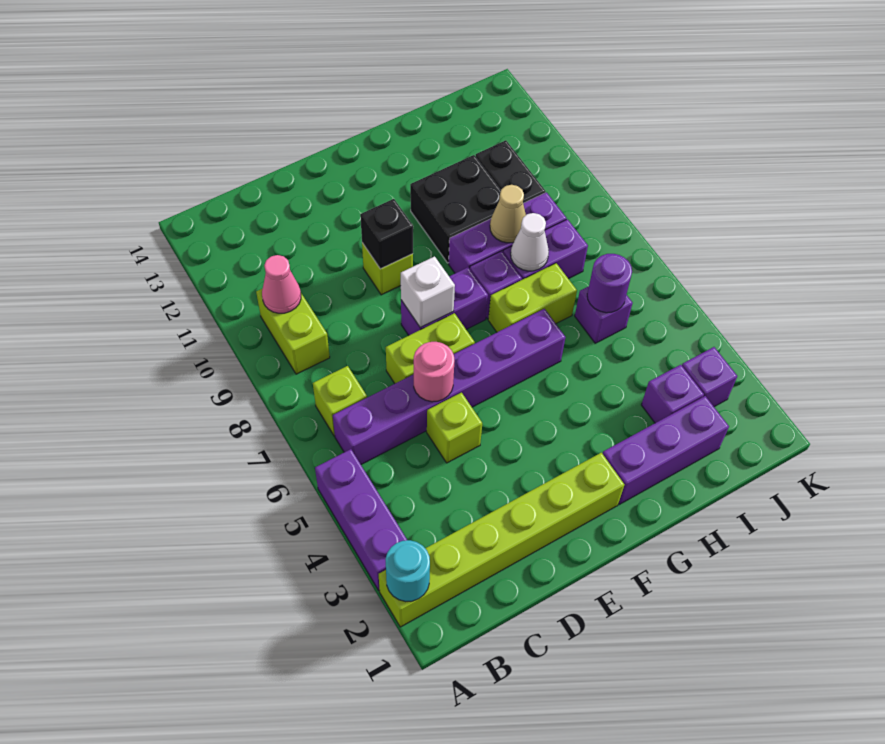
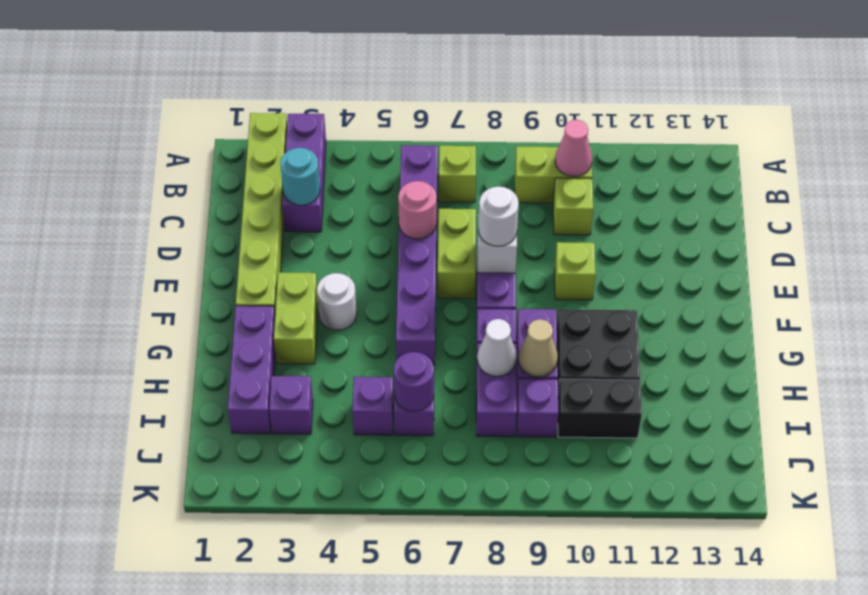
cyan round brick A2 level 2 -> cyan round brick C3 level 2
purple brick A3:A5 level 1 -> purple brick A3:C3 level 1
lime brick D5 level 1 -> lime brick C10 level 1
none -> white round brick E8 level 3
black brick E10 level 2 -> none
none -> white round brick F4 level 1
lime brick G7:H7 level 1 -> lime brick F3:G3 level 1
purple brick J3 level 1 -> purple brick I5 level 1

